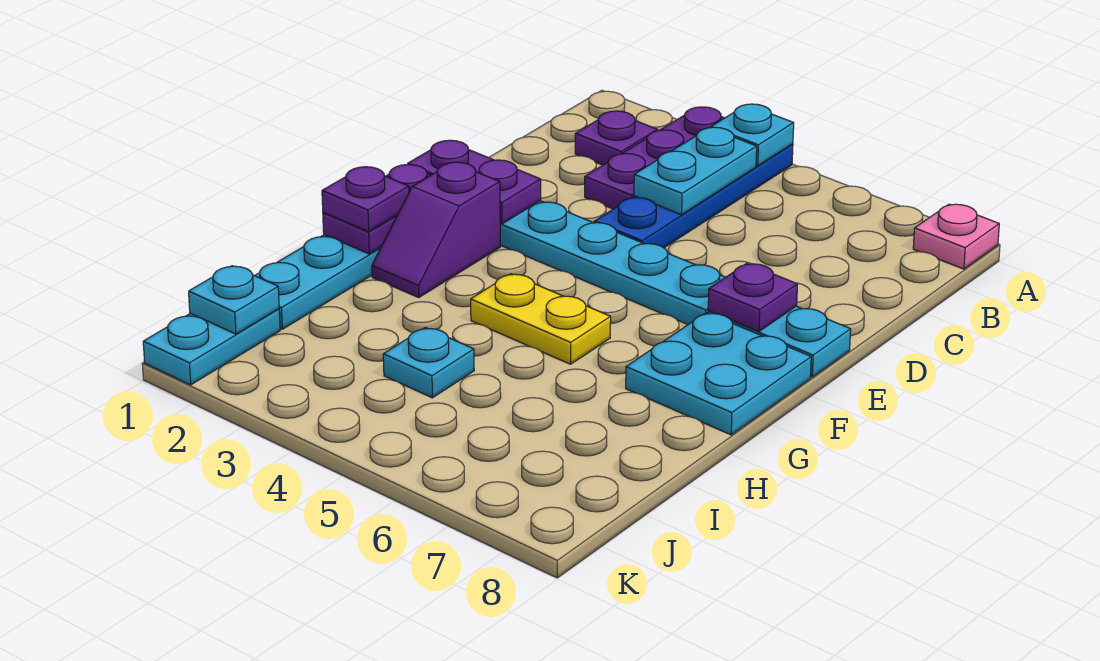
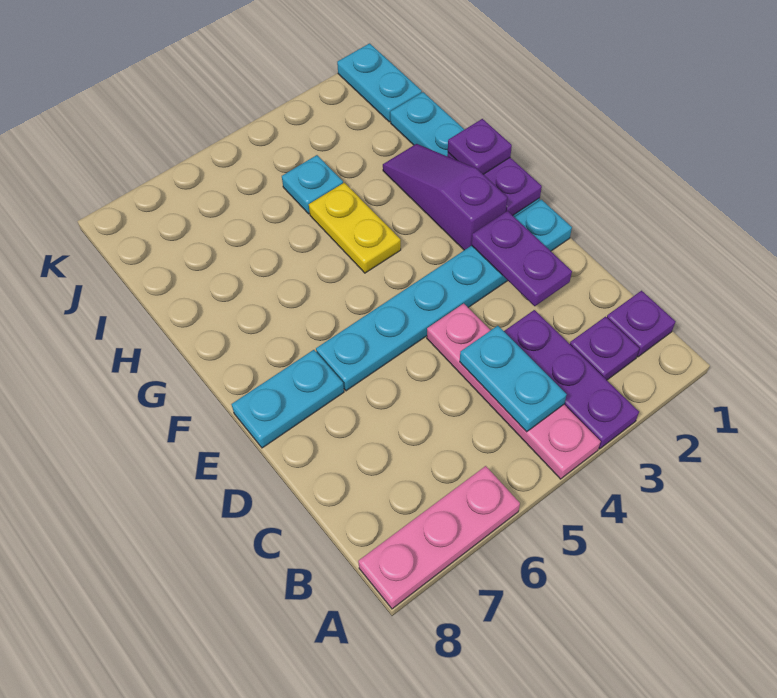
blue plate A4:D4 level 1 -> pink plate A4:D4 level 1
cyan plate A4 level 2 -> none
pink plate A8 level 1 -> pink plate A6:A8 level 1
purple plate E1:E2 level 2 -> purple plate D2:E2 level 2
purple plate E7 level 2 -> purple plate B1 level 1
purple slope F2:G2 level 1 top F -> purple slope F2:H2 level 1 top F
cyan plate F7:G8 level 1 -> none
yellow plate G4:G5 level 1 -> yellow plate G4:H4 level 1
cyan plate J1 level 2 -> none

